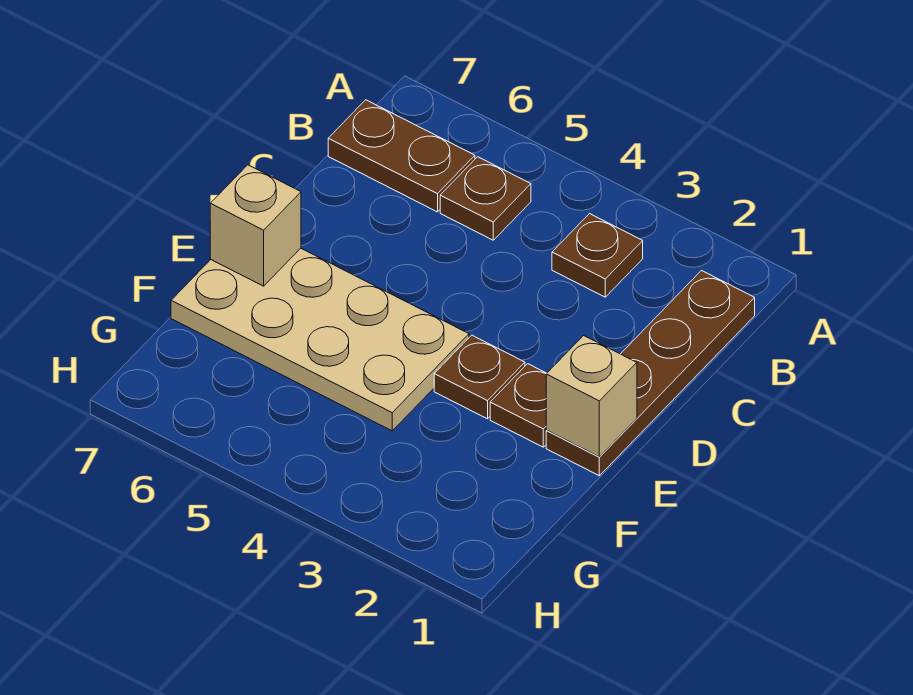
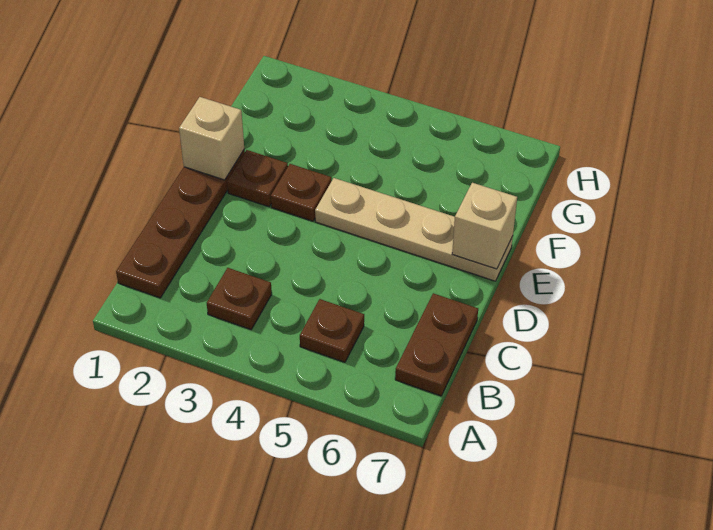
brown plate B6:B7 level 1 -> brown plate B7:C7 level 1
tan plate E4:F7 level 1 -> tan plate E4:E7 level 1

